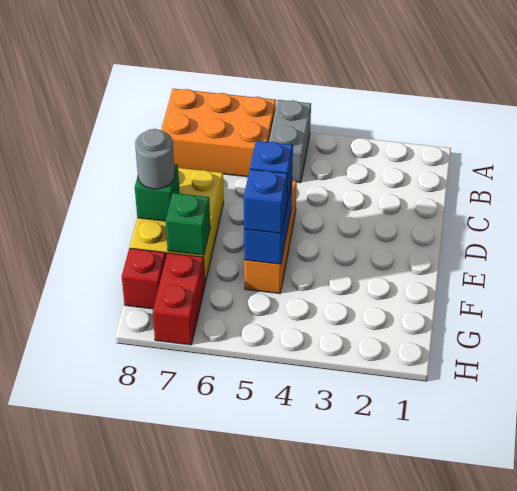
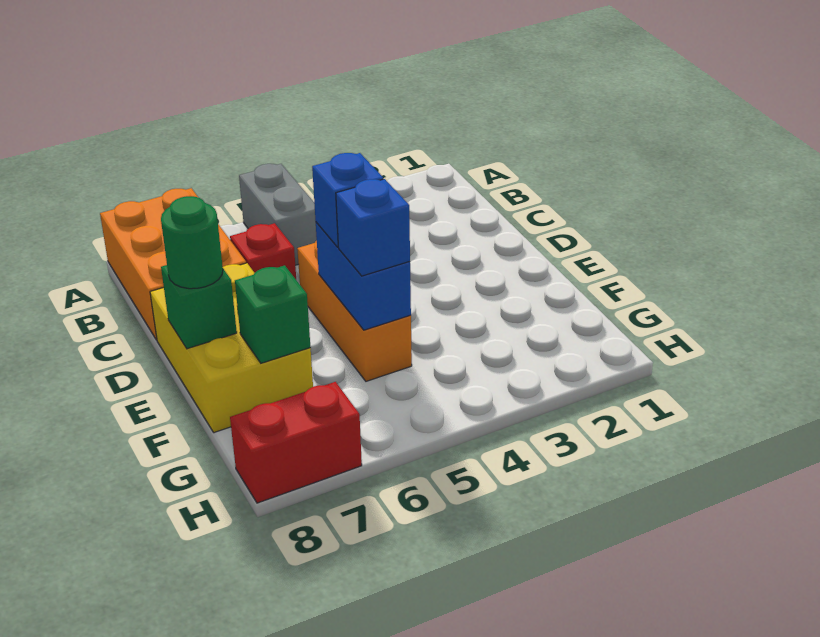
orange brick A6:B8 level 1 -> orange brick A7:C8 level 1
grey round brick E8 level 3 -> green round brick E8 level 3
red brick G7:H7 level 1 -> red brick H7:H8 level 1
red brick G8 level 1 -> red brick C6 level 1

